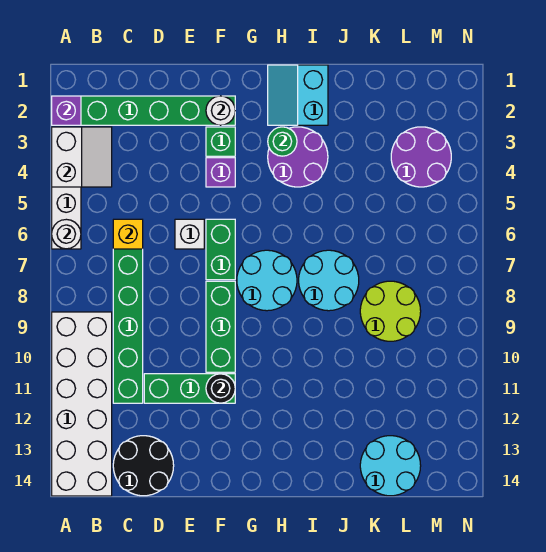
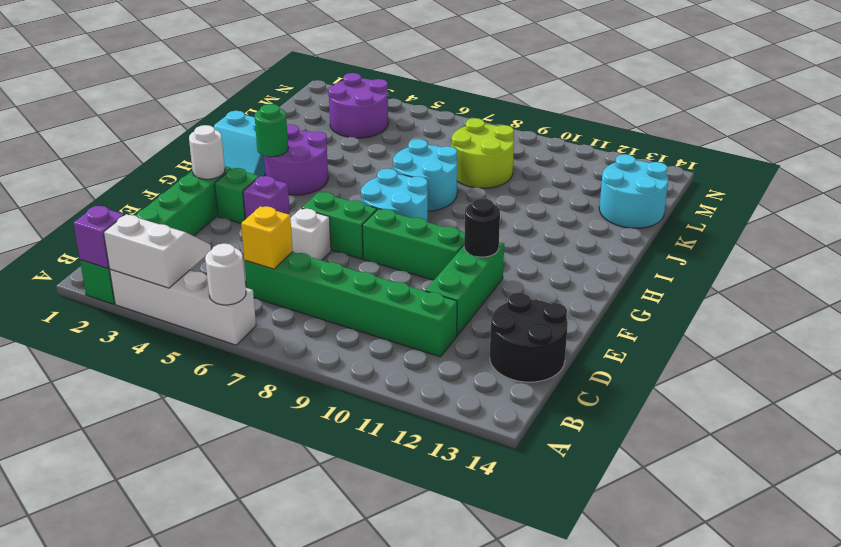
white brick A9:B14 level 1 -> none

